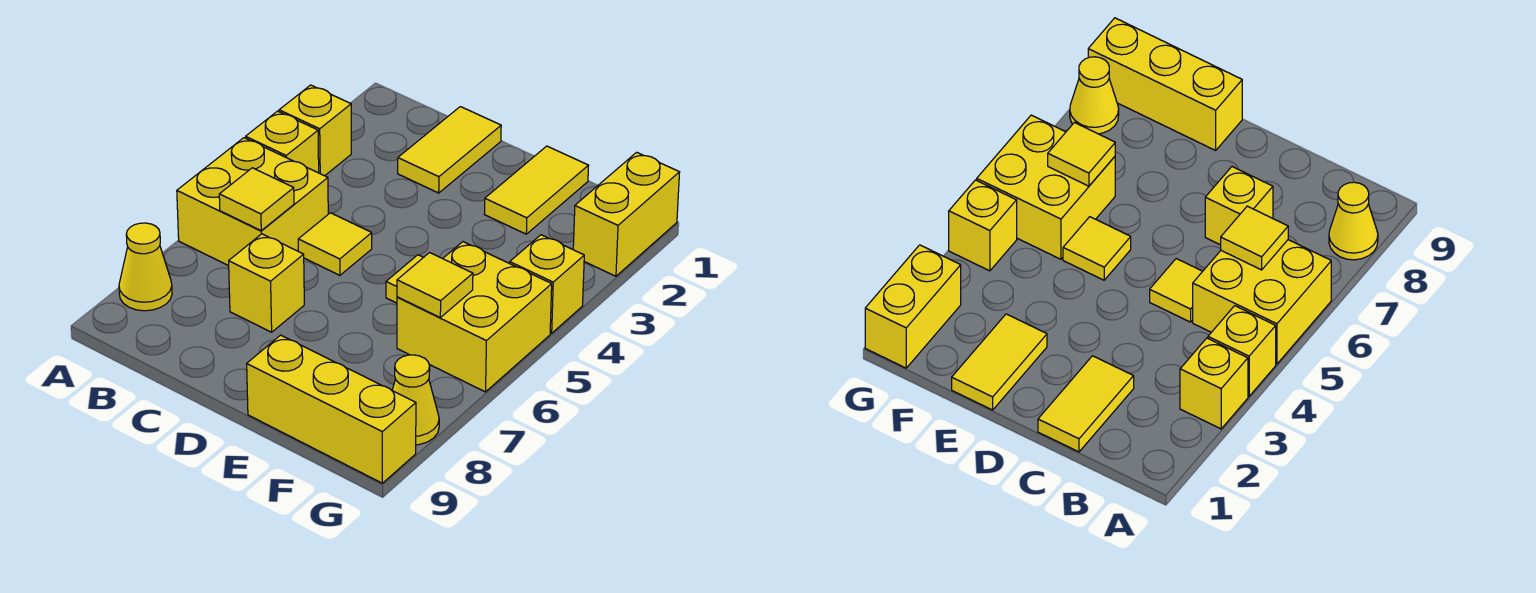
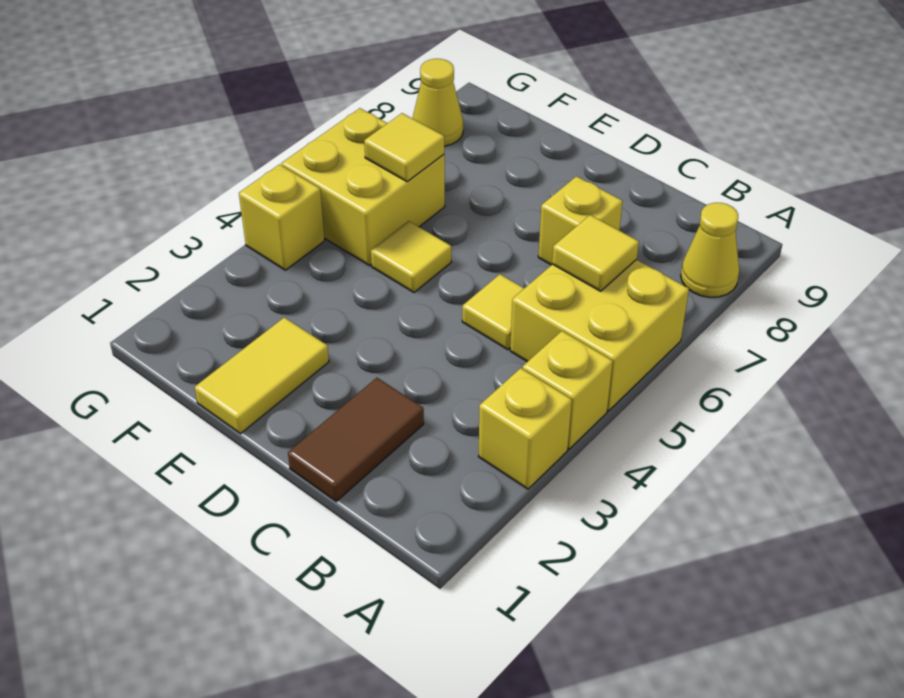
yellow tile C1:C2 level 1 -> brown tile C1:C2 level 1
yellow brick E9:G9 level 1 -> none
yellow brick G1:G2 level 1 -> none

